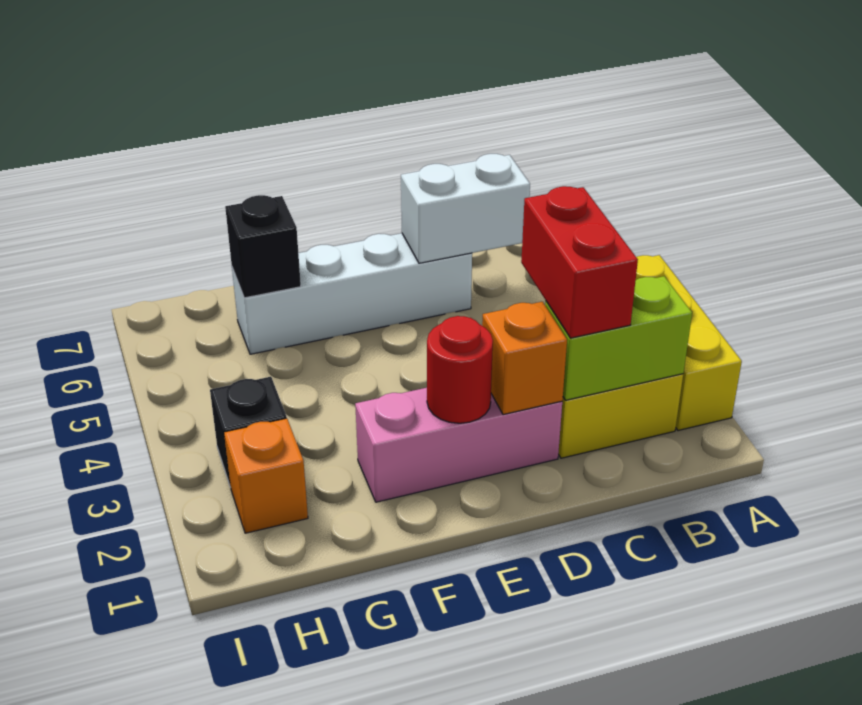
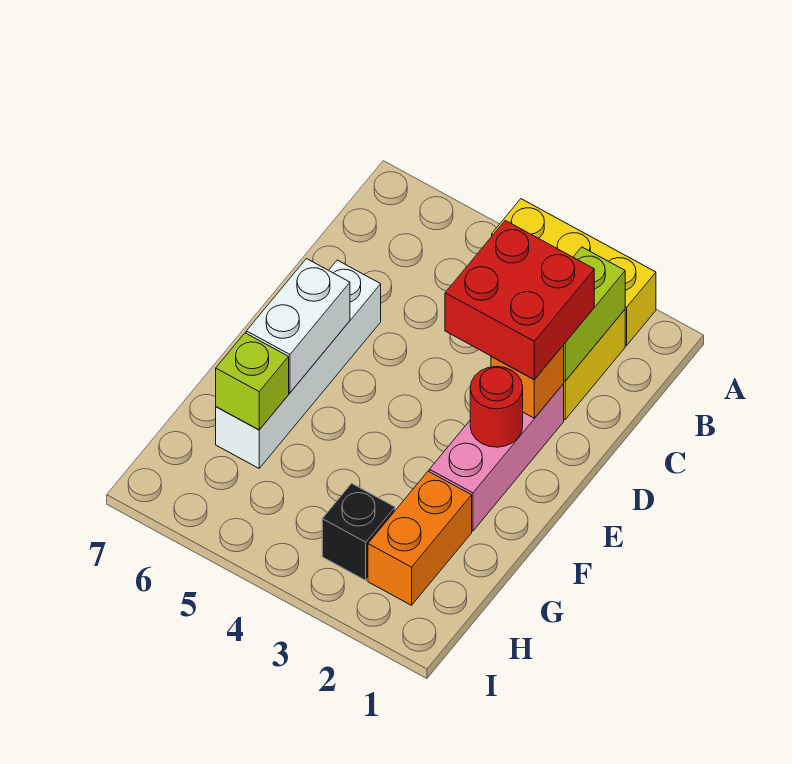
red brick C2:C3 level 3 -> red brick C2:D3 level 3
white brick C6:D6 level 2 -> white brick E6:F6 level 2
black brick G6 level 2 -> lime brick G6 level 2
orange brick H2 level 1 -> orange brick G2:H2 level 1

